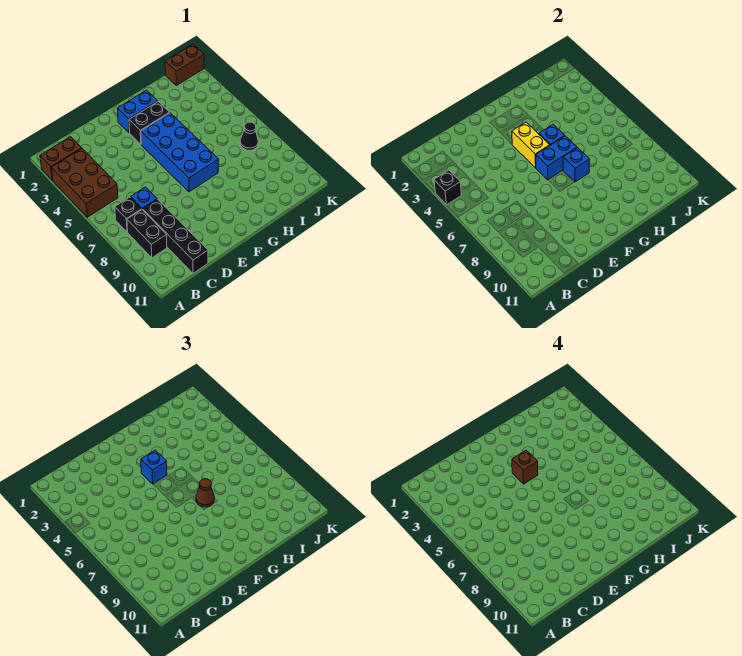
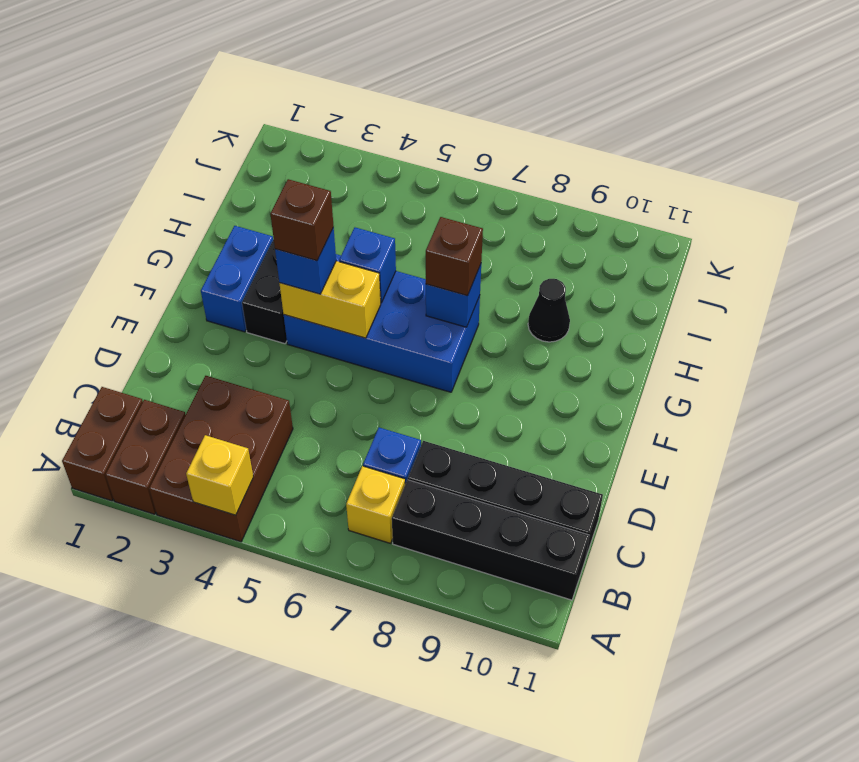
brown brick A3:B5 level 1 -> brown brick A3:C4 level 1
black brick A4 level 2 -> yellow brick A4 level 2
black brick B7 level 1 -> yellow brick B7 level 1
black brick B8:B9 level 1 -> black brick B8:B11 level 1
blue brick F6:G6 level 2 -> none
brown cone G7 level 3 -> brown brick G7 level 3
brown brick J1:K1 level 1 -> brown brick A1:B1 level 1
black cone J7 level 1 -> black cone H9 level 1

